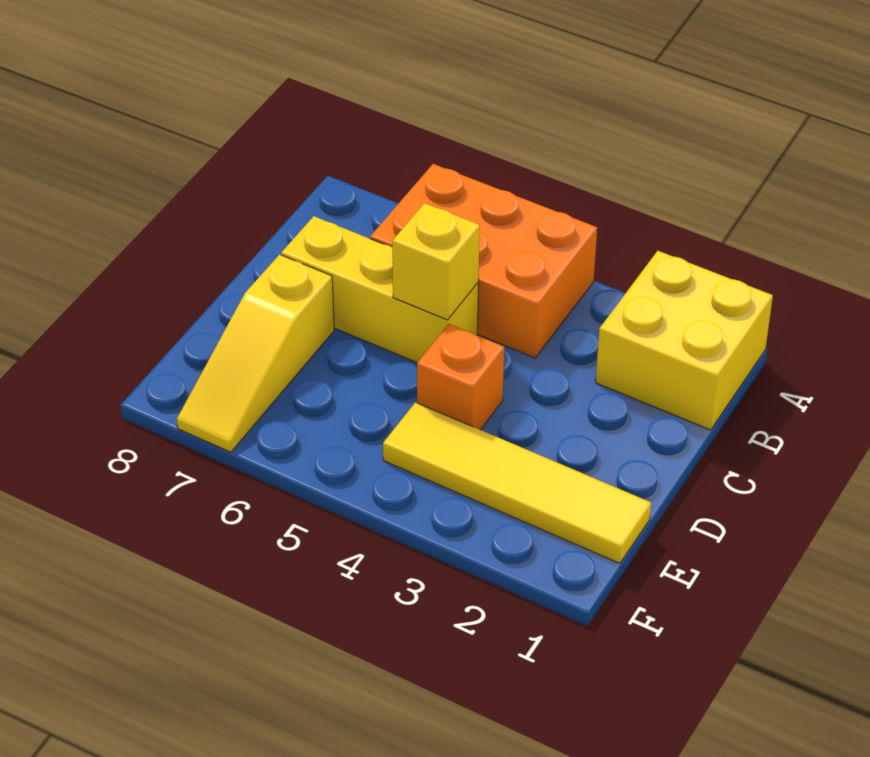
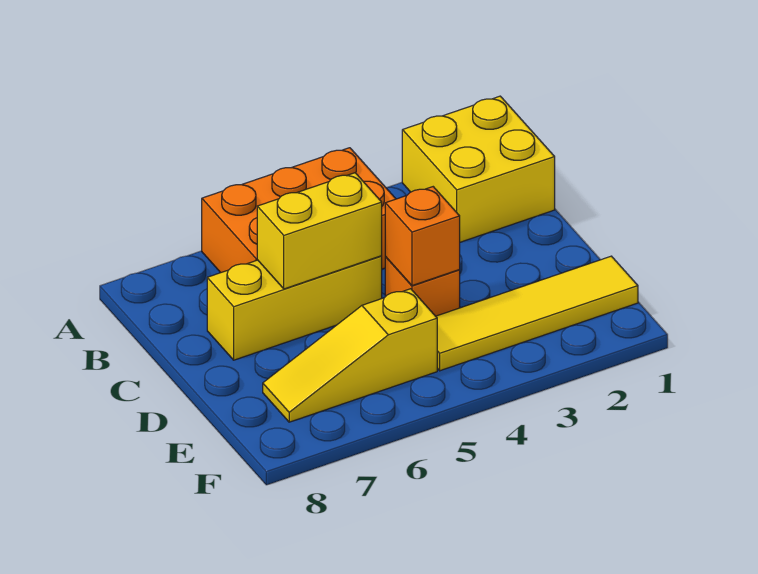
yellow brick C5 level 2 -> yellow brick C5:C6 level 2
none -> orange brick D4 level 2
yellow slope D7:F7 level 1 top D -> yellow slope E5:E7 level 1 top 5

